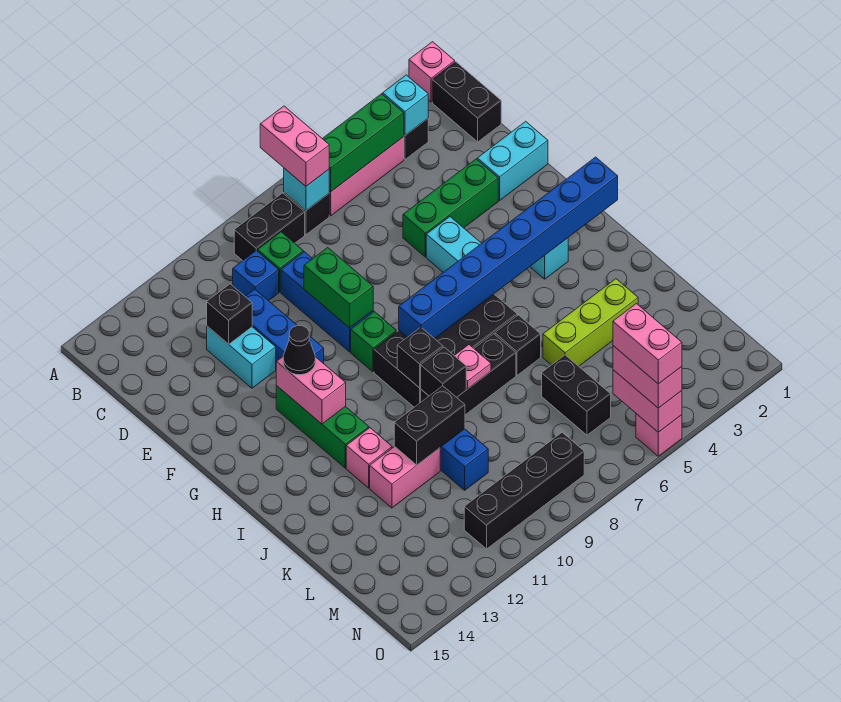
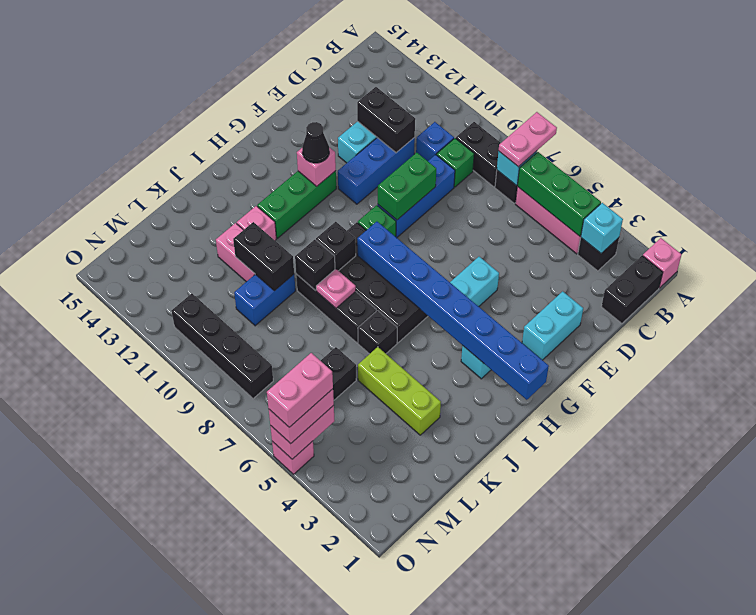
pink brick A7:B7 level 3 -> pink plate A7:B7 level 3
black brick D12 level 2 -> black brick D11:D12 level 2
cyan brick E1:E2 level 1 -> cyan brick E2:F2 level 1
green brick E3:E5 level 1 -> none
pink brick G12:H12 level 2 -> pink brick G12 level 2

